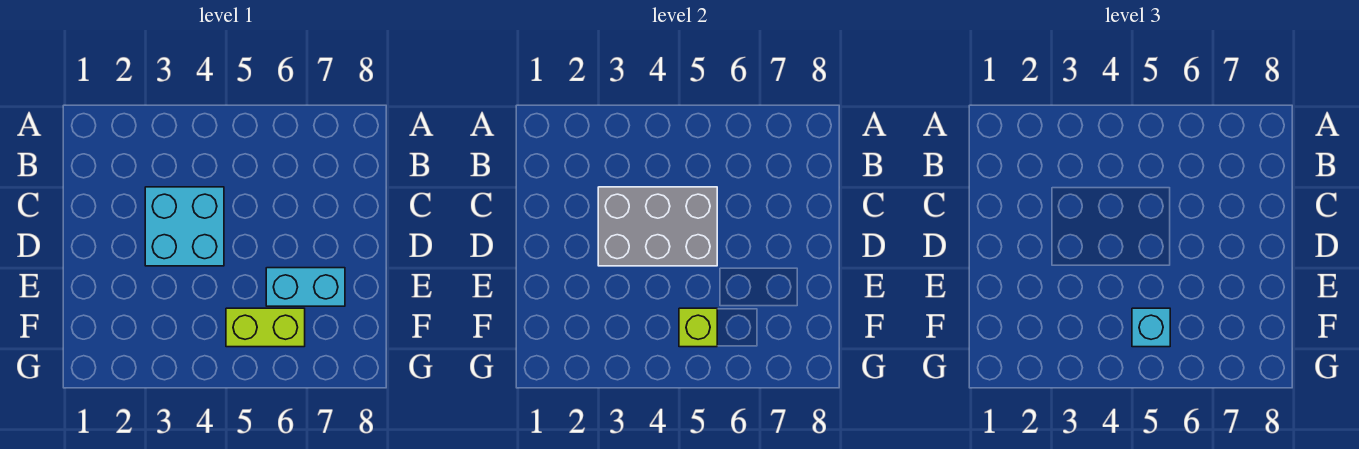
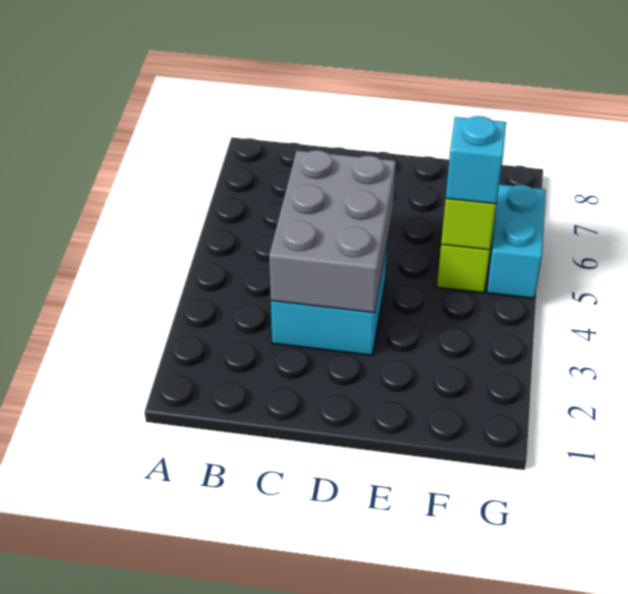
cyan brick E6:E7 level 1 -> cyan brick G5:G6 level 1

